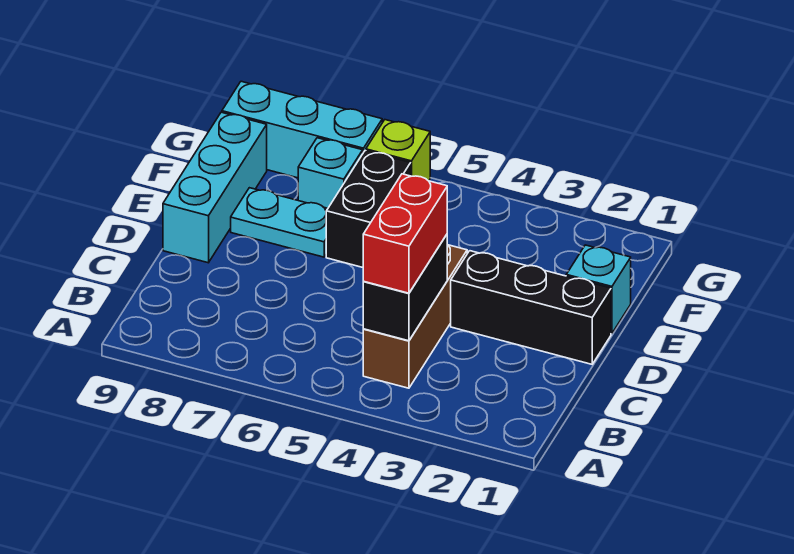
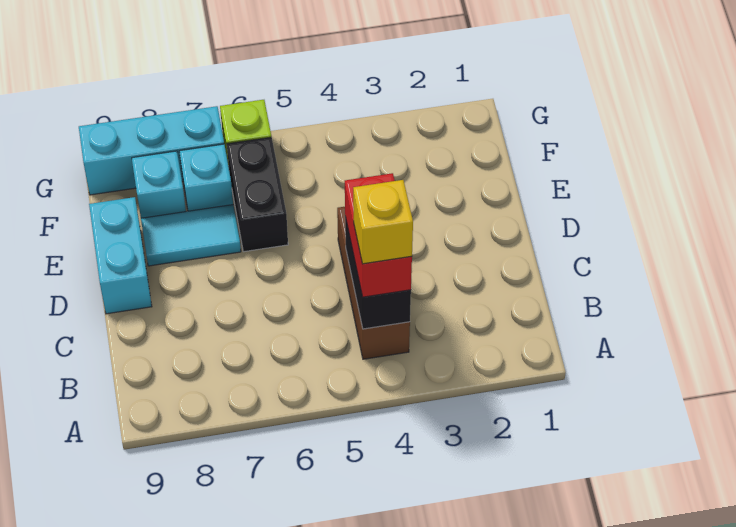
none -> yellow brick B4 level 4
black brick D1:D3 level 1 -> none
cyan brick D9:F9 level 1 -> cyan brick D9:E9 level 1
cyan brick E1 level 1 -> cyan brick F8 level 1
cyan plate E7:E8 level 1 -> cyan tile E7:E8 level 1

